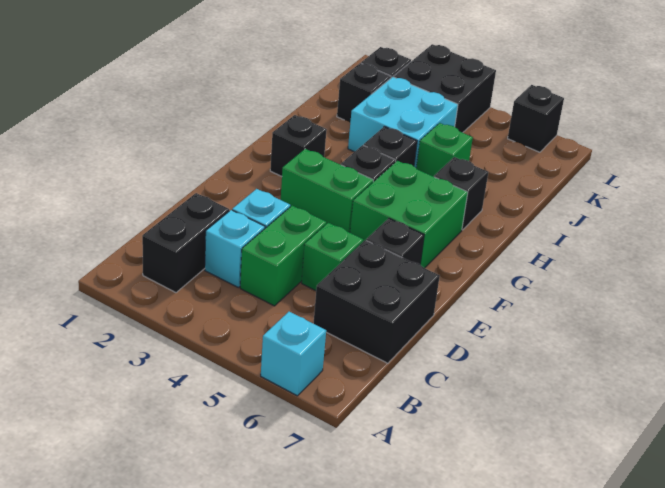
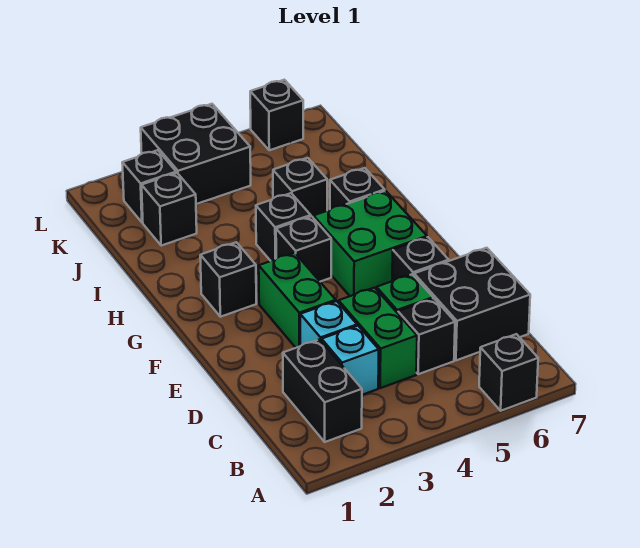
cyan brick A6 level 1 -> black brick A6 level 1
none -> black brick C5 level 1
green brick F3:F4 level 1 -> green brick E3:F3 level 1
cyan brick I3:J4 level 1 -> none
green brick I5 level 1 -> black brick I5 level 1

